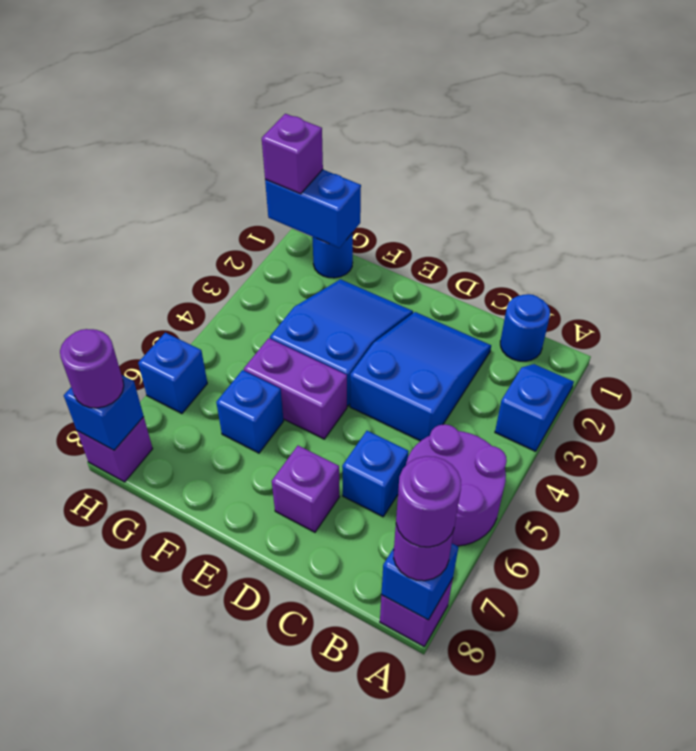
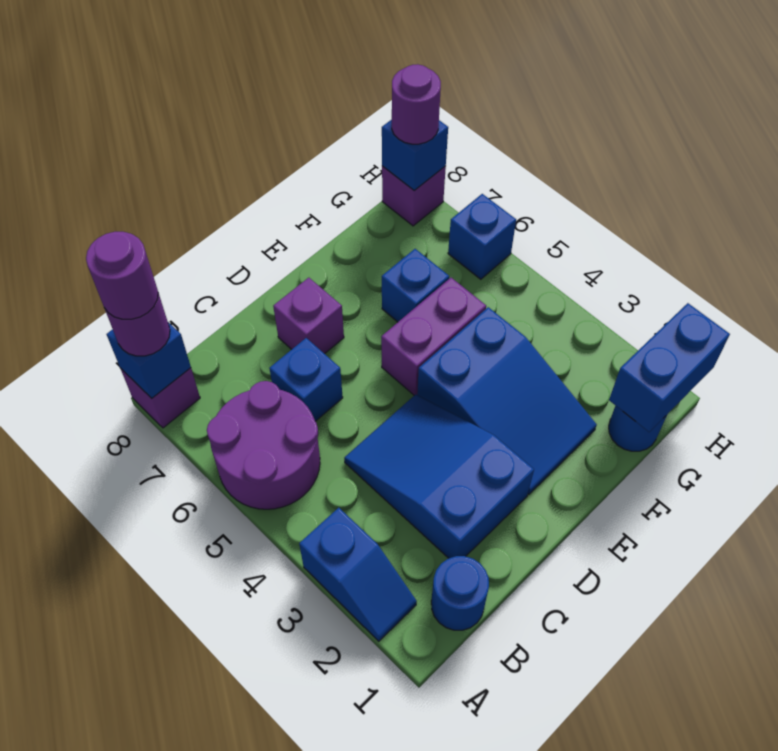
blue slope C2:D4 level 1 top 4 -> blue slope C2:D4 level 1 top 2
purple brick H1 level 3 -> none

